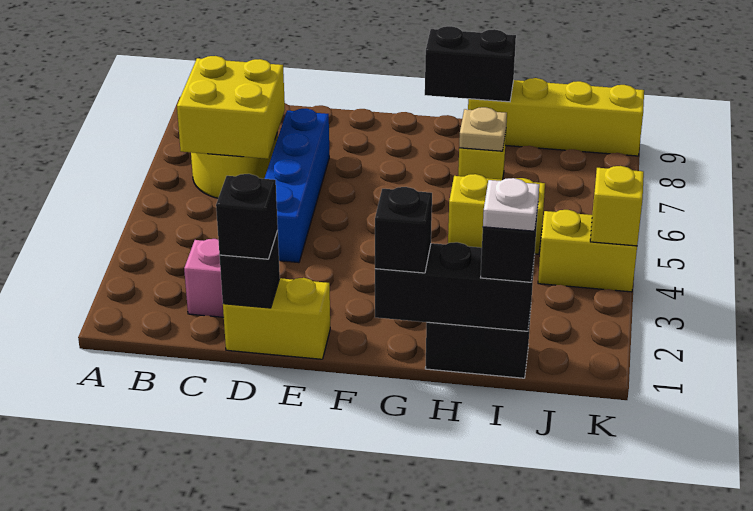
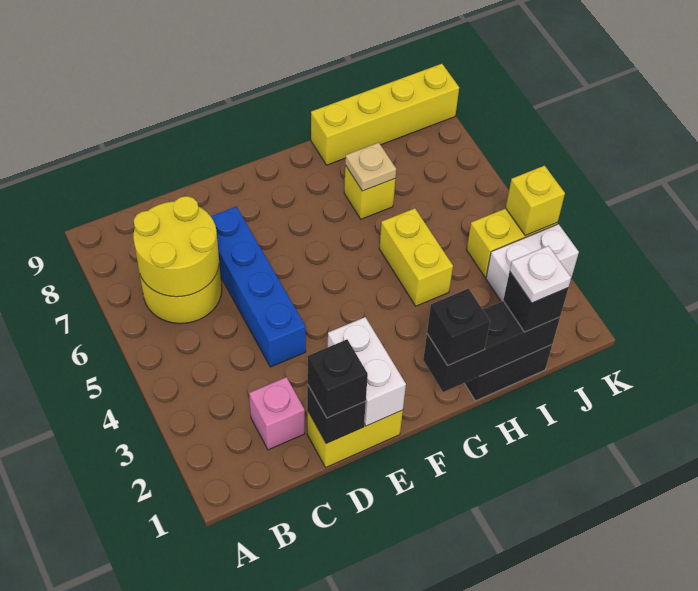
yellow brick B6:C7 level 2 -> yellow round brick B6:C7 level 2
none -> white brick E1:E2 level 2
black brick G9:H9 level 2 -> none
yellow brick H5:I5 level 1 -> yellow brick H4:H5 level 1
none -> white brick J3:K3 level 1

